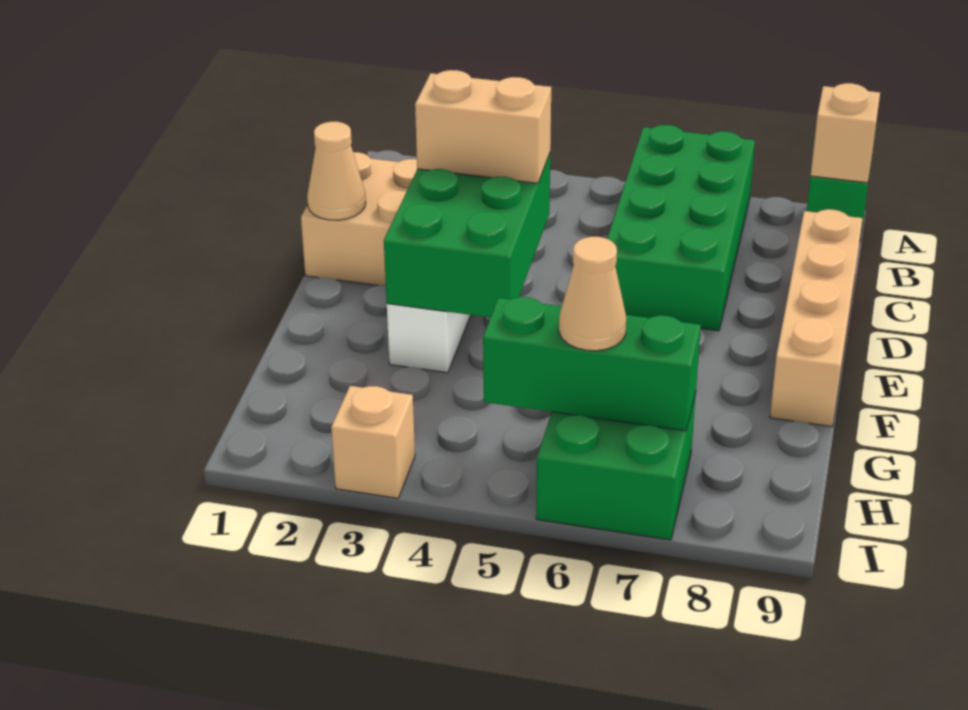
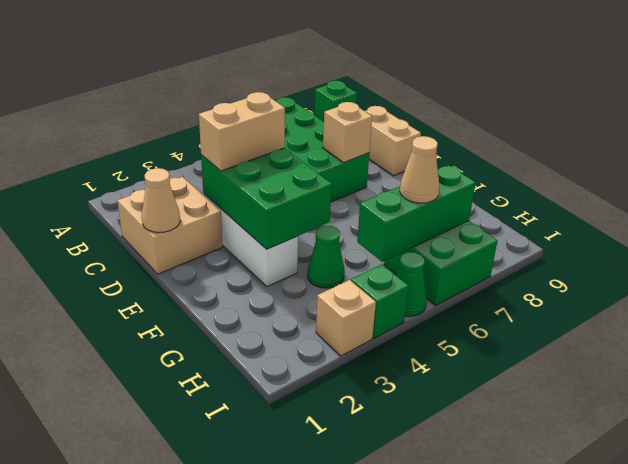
tan brick A9 level 2 -> tan brick D7 level 2
tan brick C9:F9 level 1 -> tan brick C9:D9 level 1
none -> green cone G4 level 1
none -> green brick I4 level 1
none -> green cone I5 level 1

